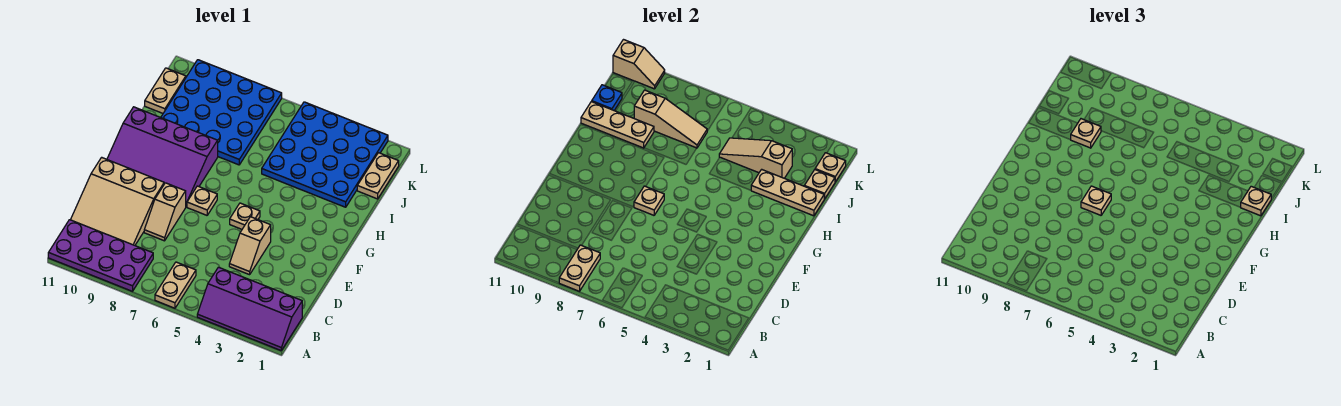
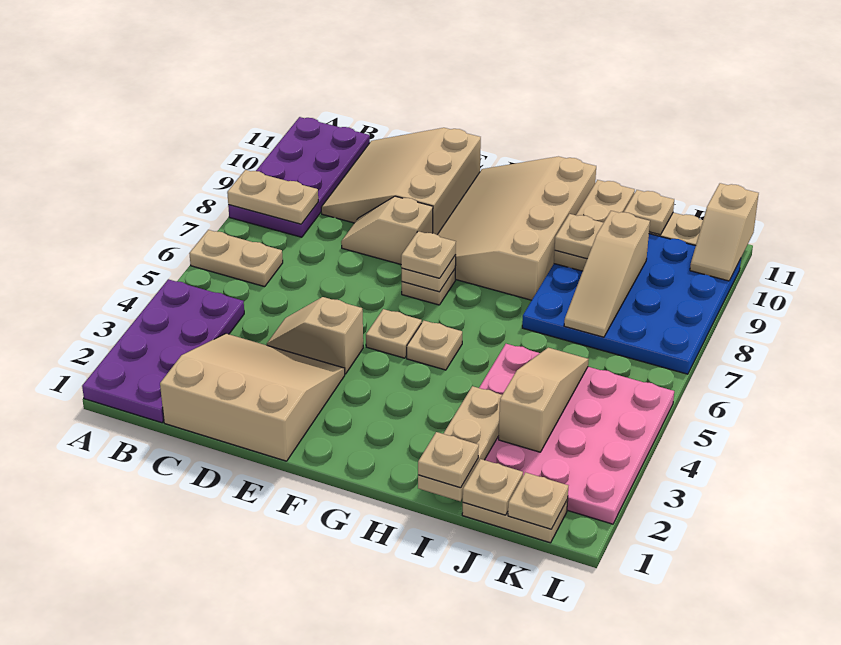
purple slope A1:B4 level 1 top B -> purple plate A1:B4 level 1
none -> tan slope C1:E3 level 1 top 1
purple slope F8:H11 level 1 top H -> tan slope F8:H11 level 1 top H
none -> tan plate G5 level 1
blue plate I2:L5 level 1 -> pink plate I2:L5 level 1
blue plate J11 level 2 -> tan plate J11 level 2

